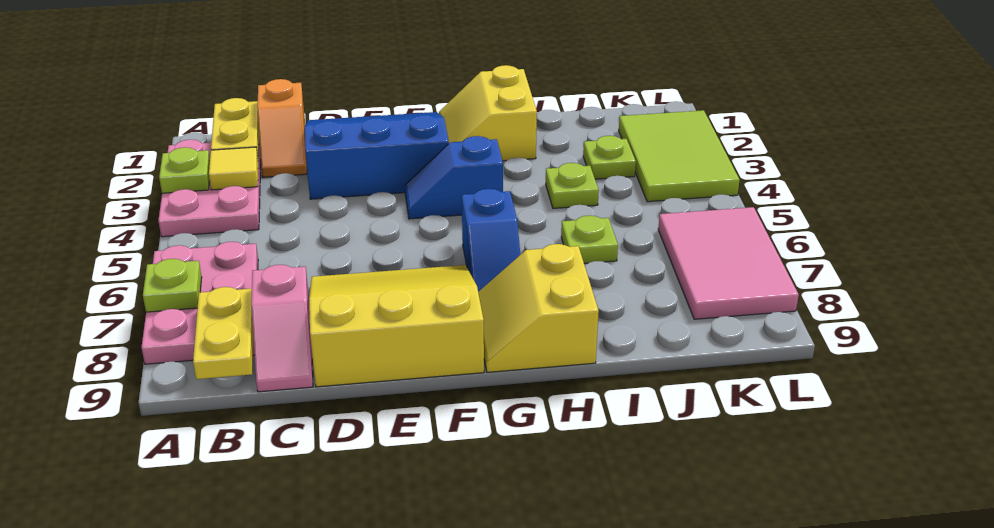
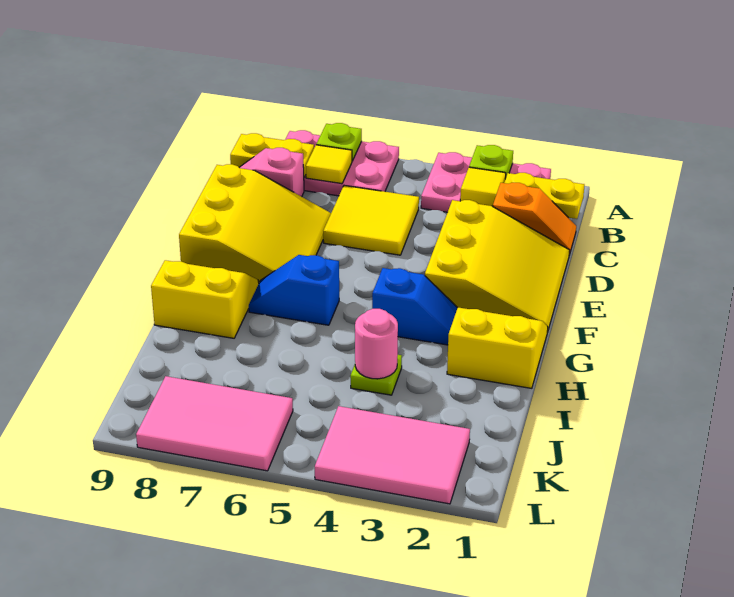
none -> yellow tile B7 level 2
orange slope C1:C2 level 1 top 1 -> orange slope C1:C2 level 1 top 2
none -> yellow tile C5:D6 level 1
blue slope D1:F3 level 1 top 3 -> yellow slope D1:F3 level 1 top 3
blue slope F4:G4 level 1 top G -> blue slope G3:G4 level 1 top 4
none -> pink round brick I4 level 2
lime plate I6 level 1 -> none
lime plate J3 level 1 -> none
lime tile K2:L4 level 1 -> pink tile K2:L4 level 1

